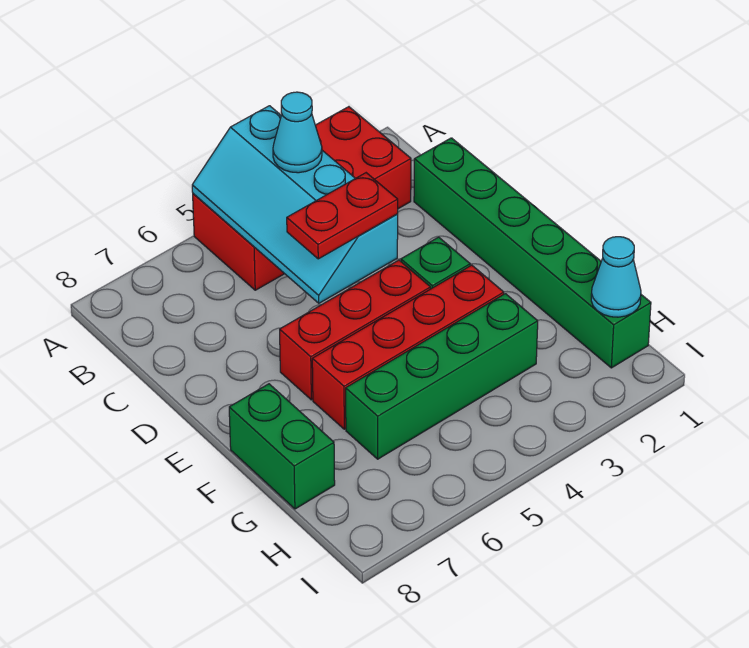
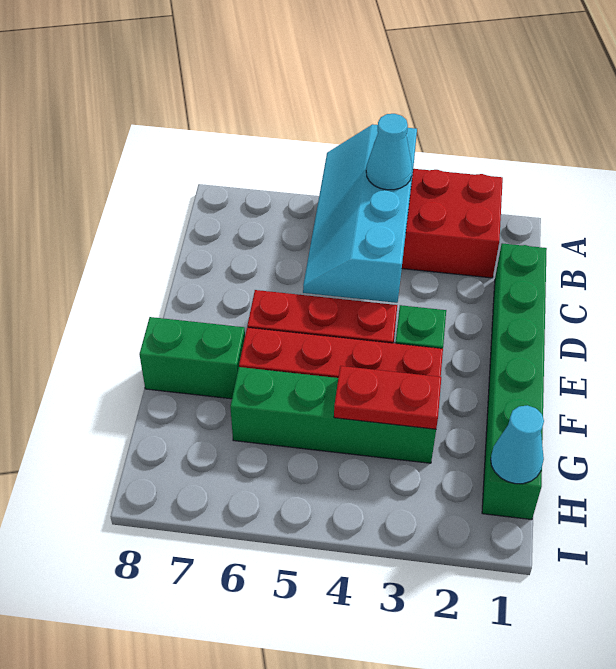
red plate D4:D5 level 3 -> red plate G3:G4 level 2
green brick F8:G8 level 1 -> green brick F7:F8 level 1

